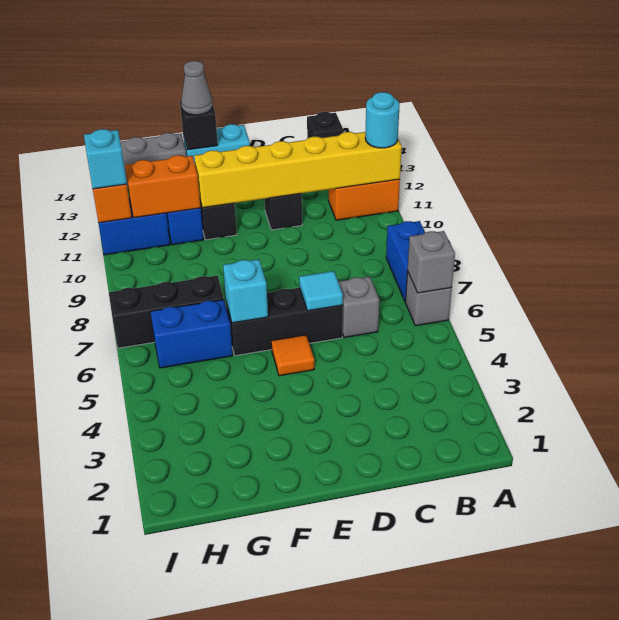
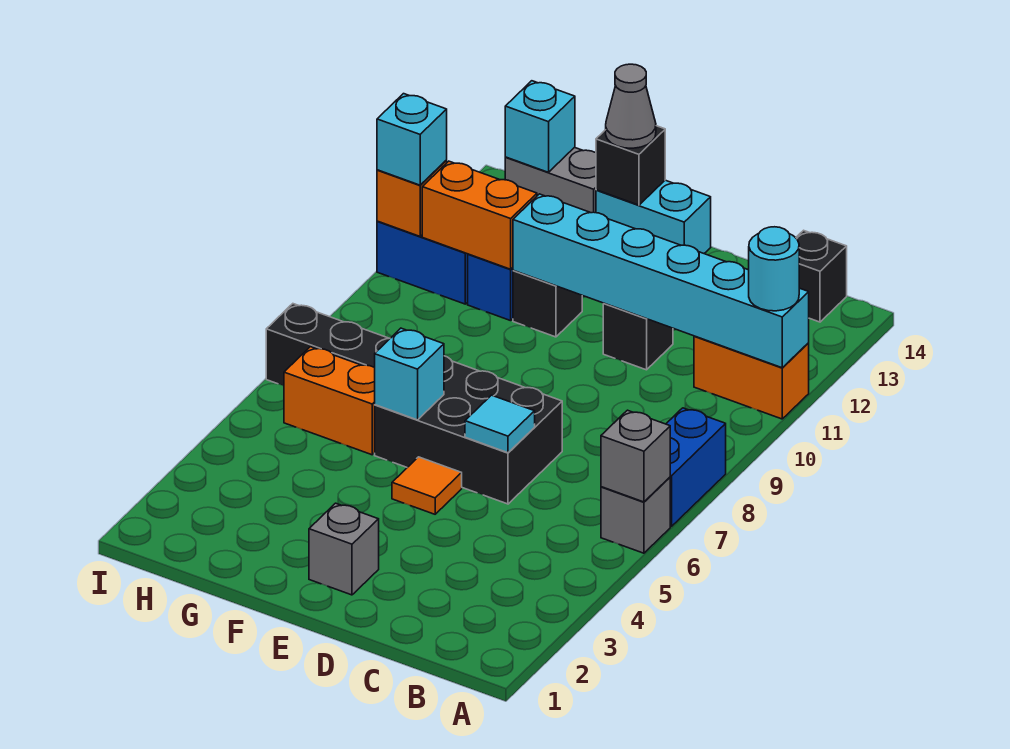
yellow brick A11:F11 level 2 -> cyan brick A11:F11 level 2
grey brick C6 level 1 -> grey brick E2 level 1
black brick D6:F6 level 1 -> black brick D6:F7 level 1
blue brick G6:H6 level 1 -> orange brick G6:H6 level 1
none -> cyan brick H14 level 2

